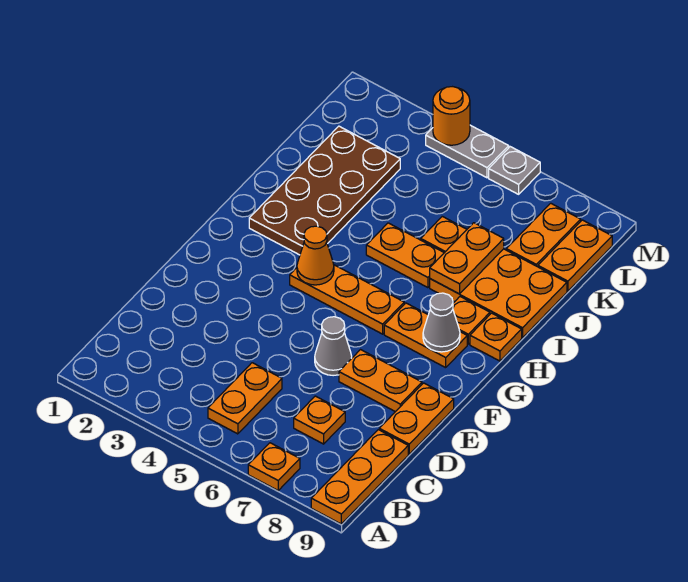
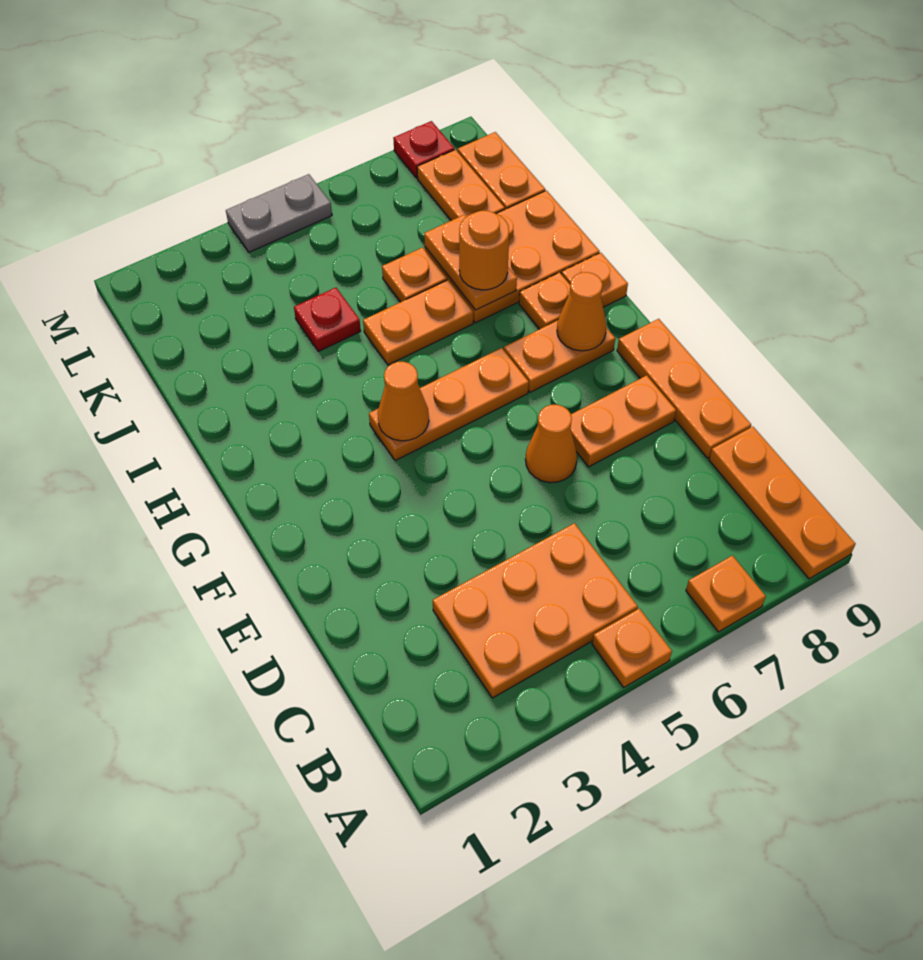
orange plate B5:C5 level 1 -> orange plate B3:C5 level 1
orange plate C7 level 1 -> orange plate A5 level 1
orange plate D9:E9 level 1 -> orange plate D9:F9 level 1
grey cone E6 level 1 -> orange cone E6 level 1
grey cone G8 level 2 -> orange cone G8 level 2
brown plate H2:K3 level 1 -> none
none -> red plate J4 level 1
orange round brick M4 level 2 -> orange round brick I7 level 3
grey plate M6 level 1 -> none
none -> red plate M8 level 1

